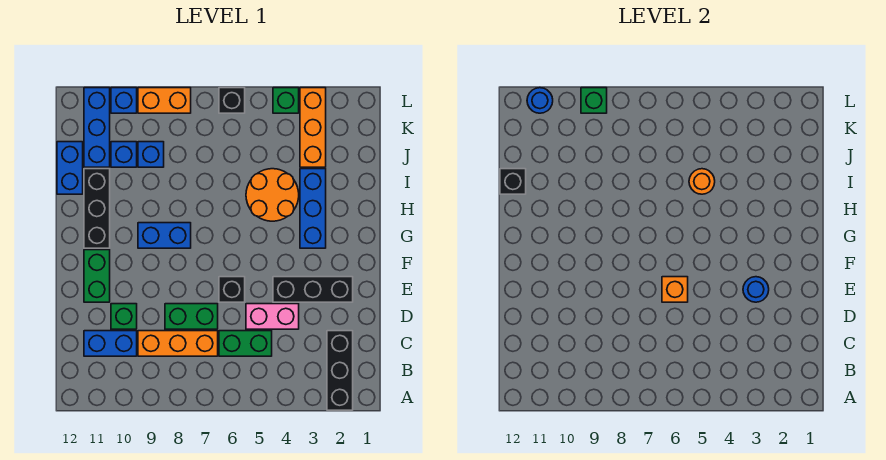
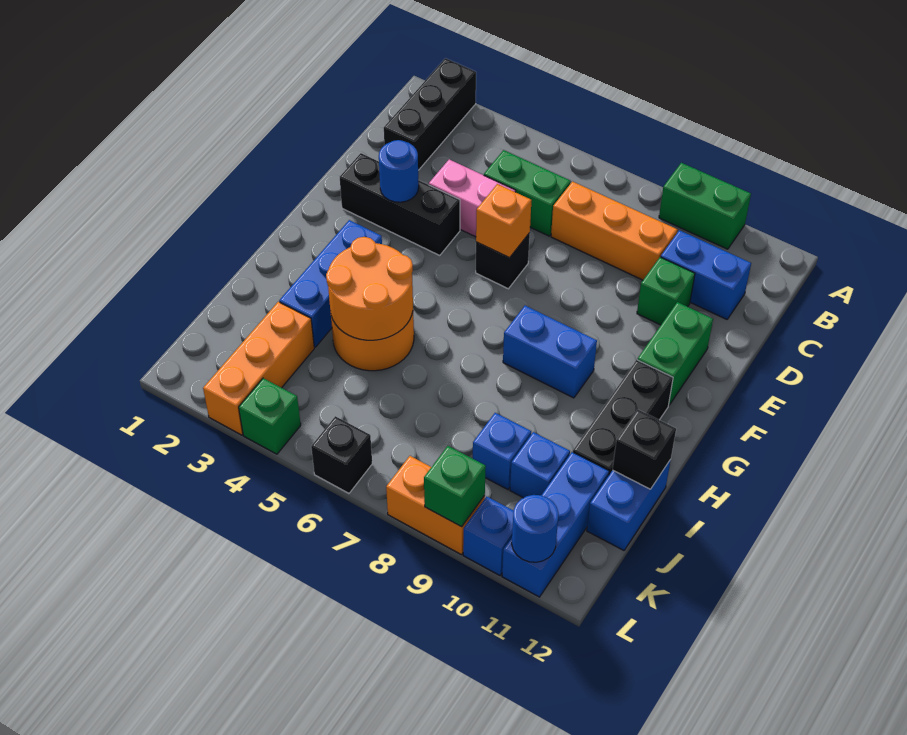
green brick D7:D8 level 1 -> green brick A9:A10 level 1
orange round brick I5 level 2 -> orange round brick H4:I5 level 2

